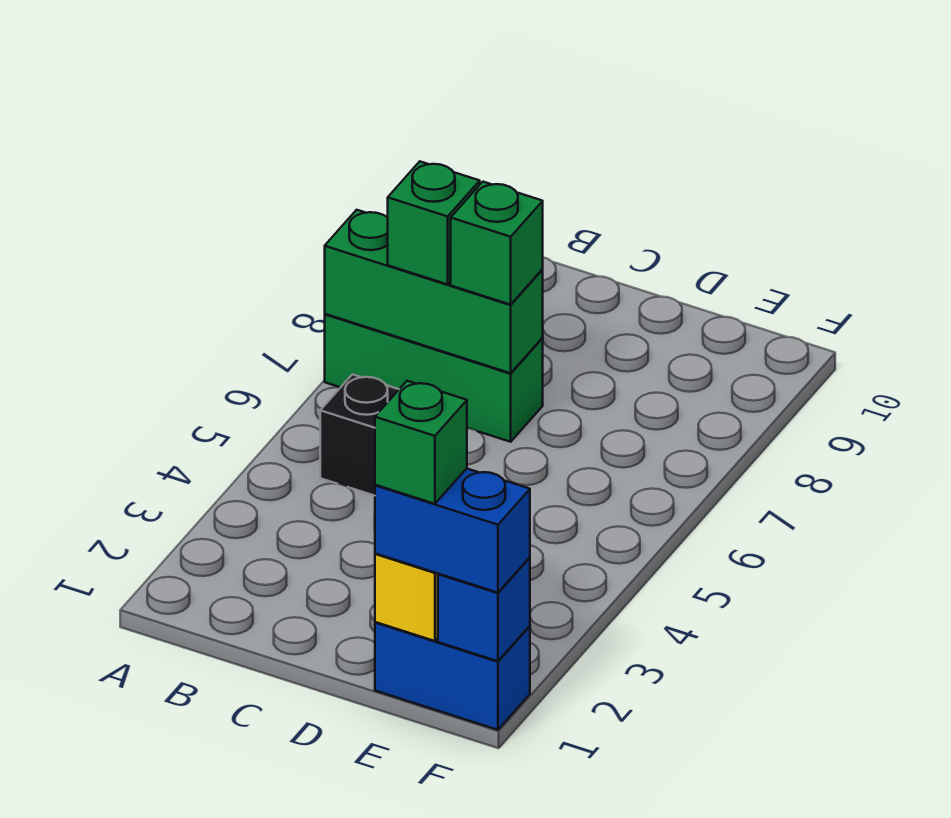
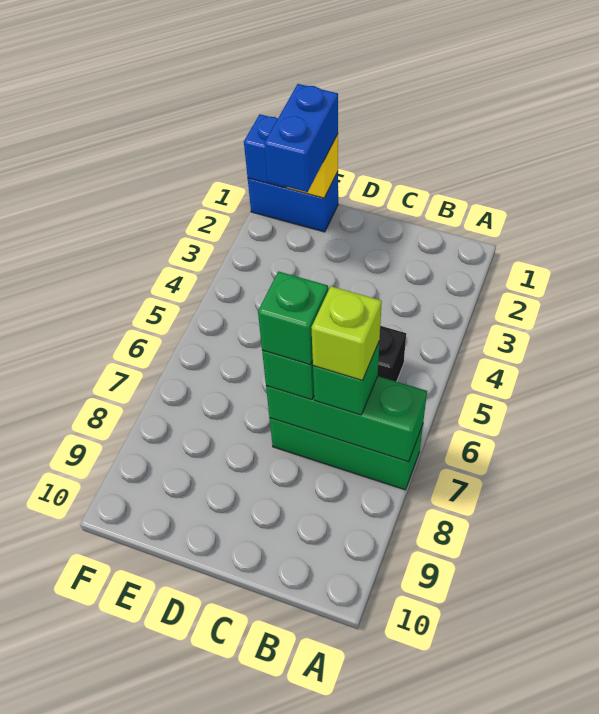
none -> lime brick B7 level 4
blue brick E1:F1 level 3 -> blue brick E1:E2 level 3
green brick E1 level 4 -> green brick C7 level 4

